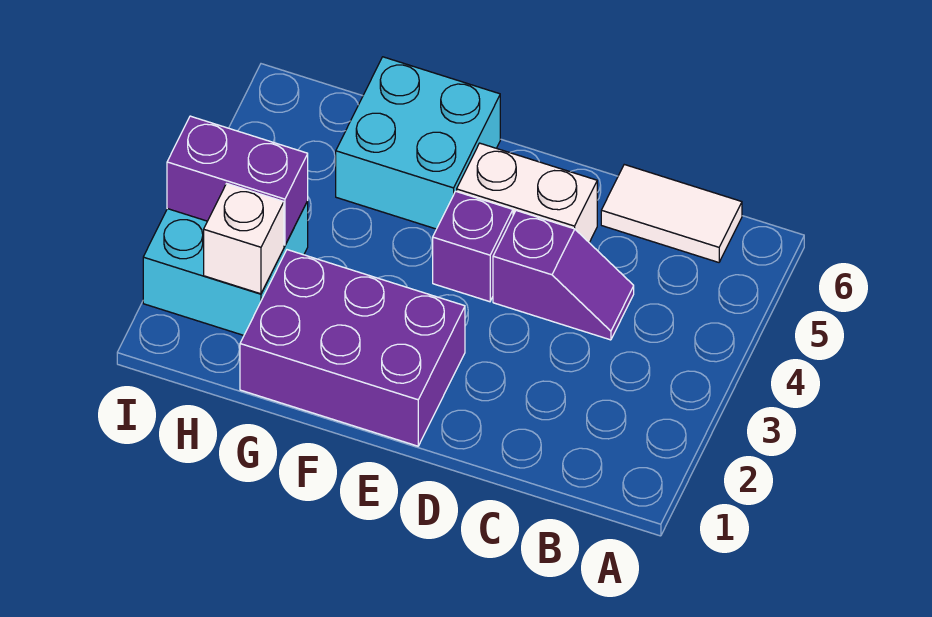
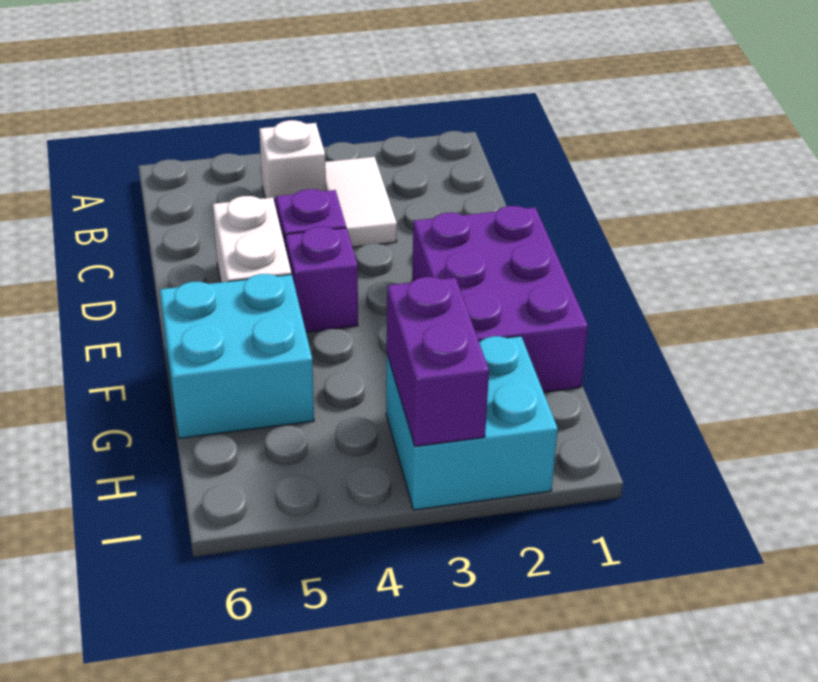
white tile B6:C6 level 1 -> white tile B3:C3 level 1
white brick H2 level 2 -> white brick B4 level 1

